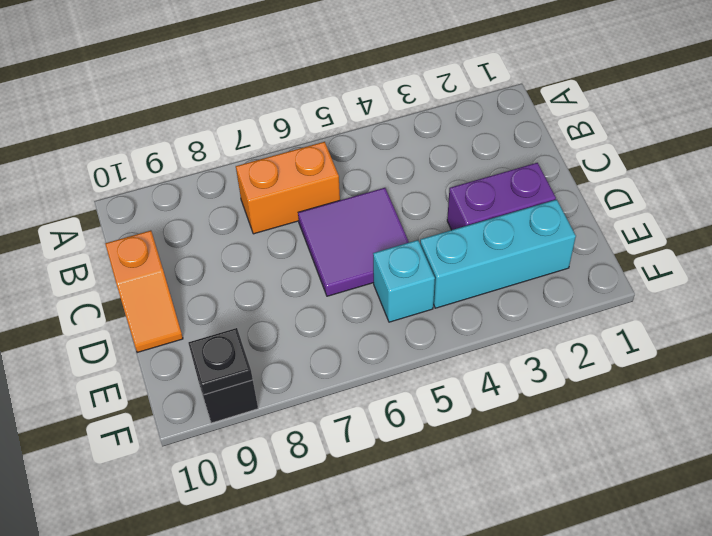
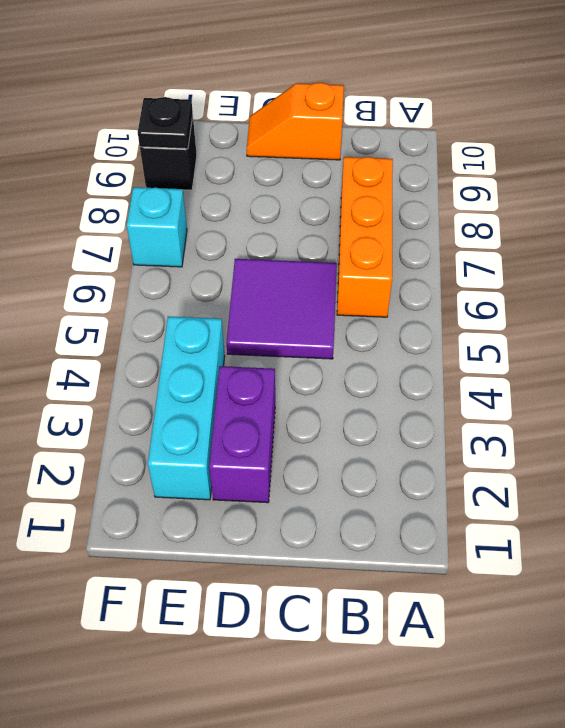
orange brick B6:B7 level 1 -> orange brick B6:B8 level 1
cyan brick E5 level 1 -> cyan brick F7 level 1

